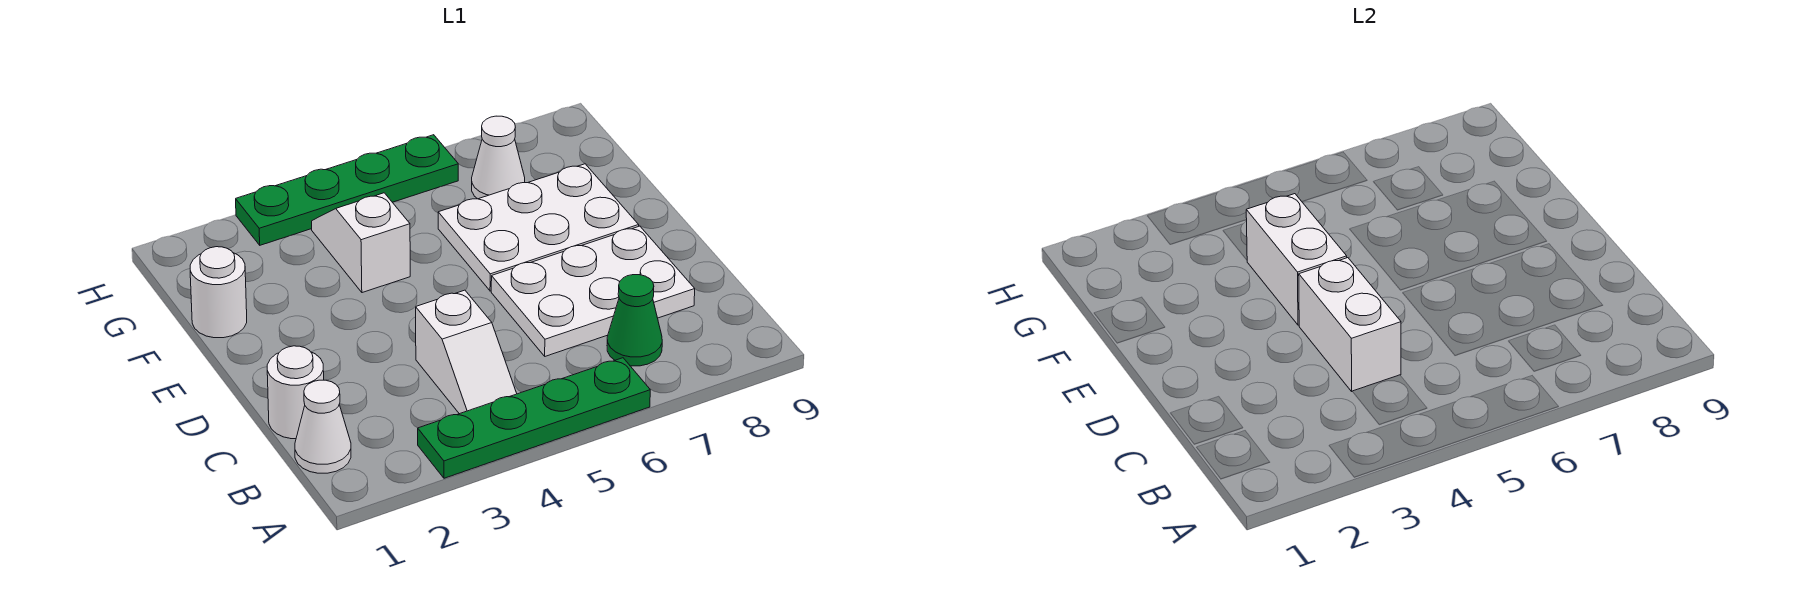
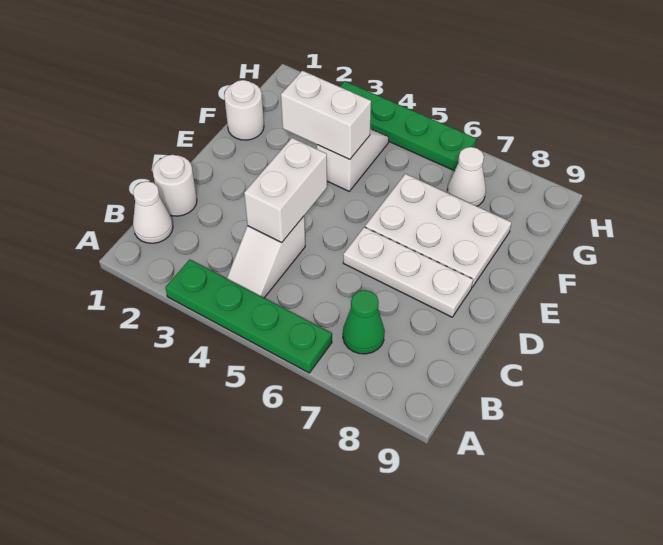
white plate C6:D8 level 1 -> white plate D6:D8 level 1
white brick E4:F4 level 2 -> white brick F3:F4 level 2

